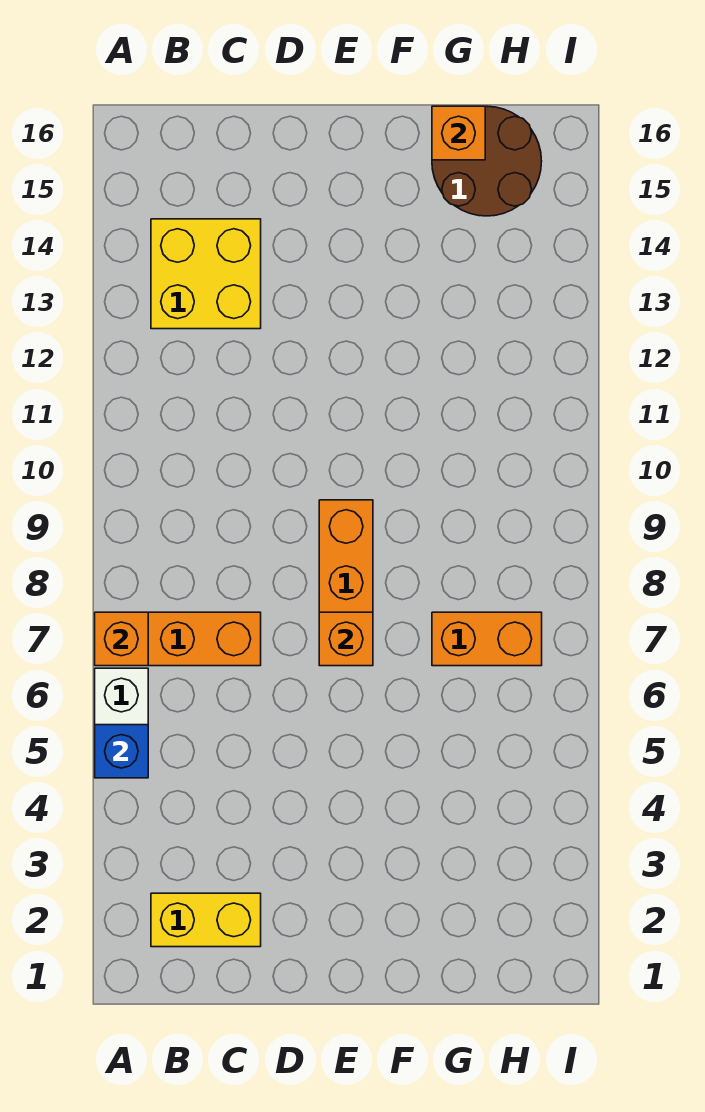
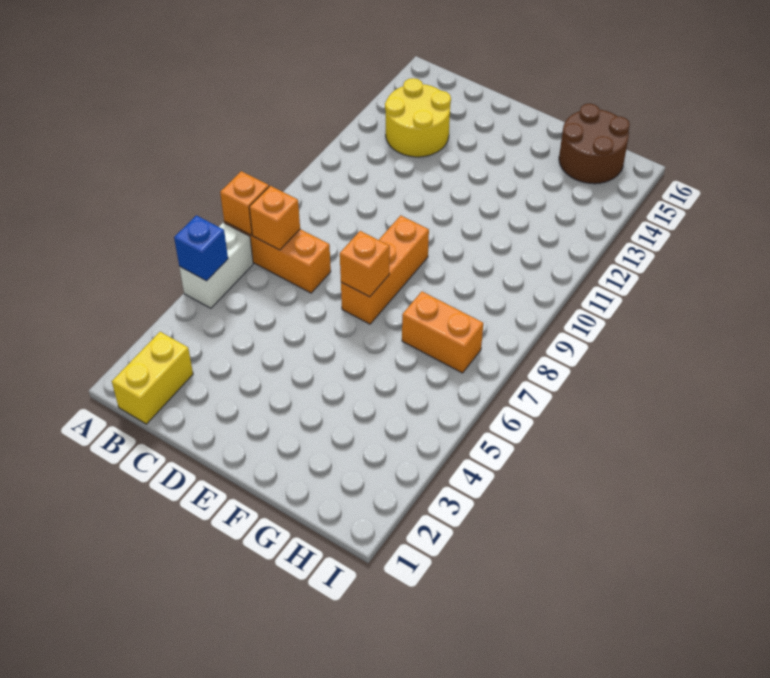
yellow brick B2:C2 level 1 -> yellow brick B1:B2 level 1
yellow brick B13:C14 level 1 -> yellow round brick B13:C14 level 1
orange brick G16 level 2 -> orange brick B7 level 2

